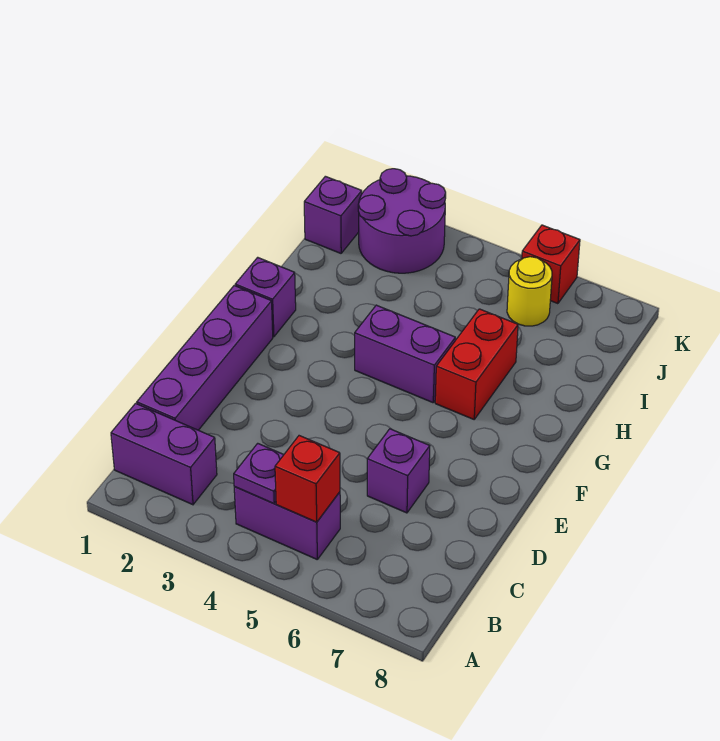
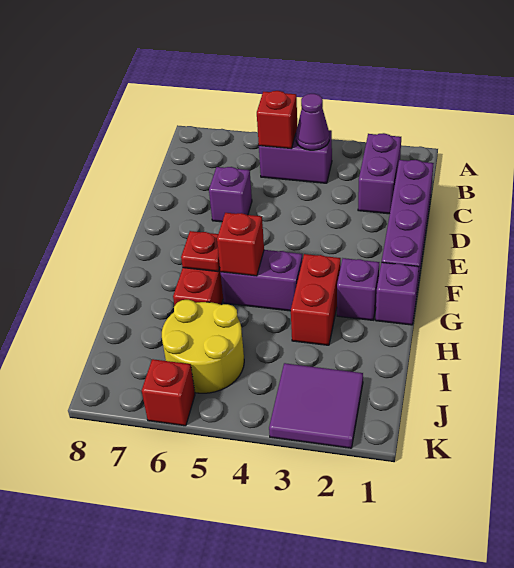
purple brick B1:B2 level 1 -> purple brick B2:C2 level 1
purple plate B4 level 2 -> purple cone B4 level 2
none -> red brick G3:H3 level 1
none -> red brick G5 level 2
none -> red plate G6 level 2
purple brick J1 level 1 -> purple brick G2 level 1
purple round brick J2:K3 level 1 -> purple tile J2:K3 level 1
yellow round brick J6 level 1 -> yellow round brick I5:J6 level 1

